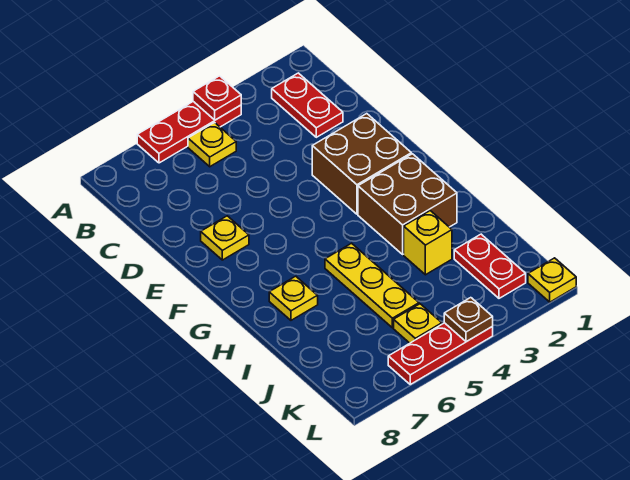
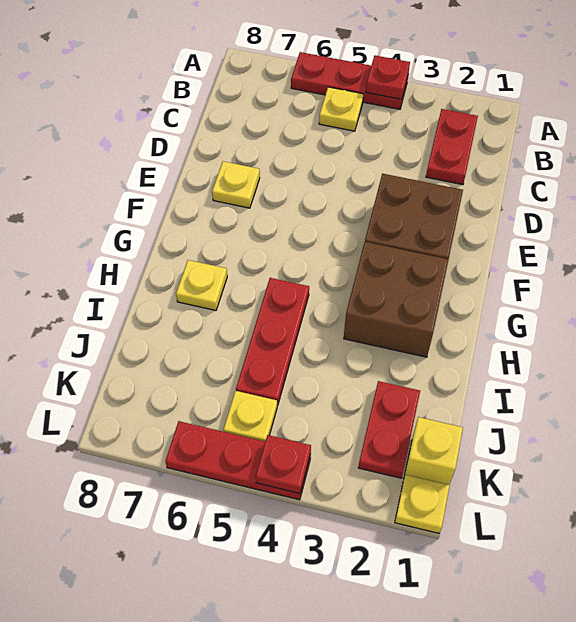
yellow plate H5:J5 level 1 -> red plate H5:J5 level 1
yellow brick I3 level 1 -> yellow brick K1 level 1
brown plate L4 level 2 -> red plate L4 level 2

